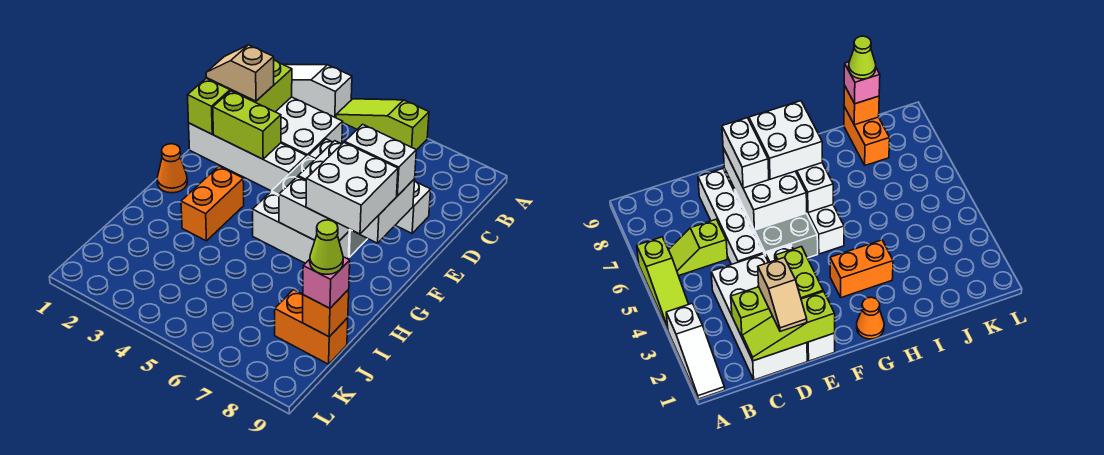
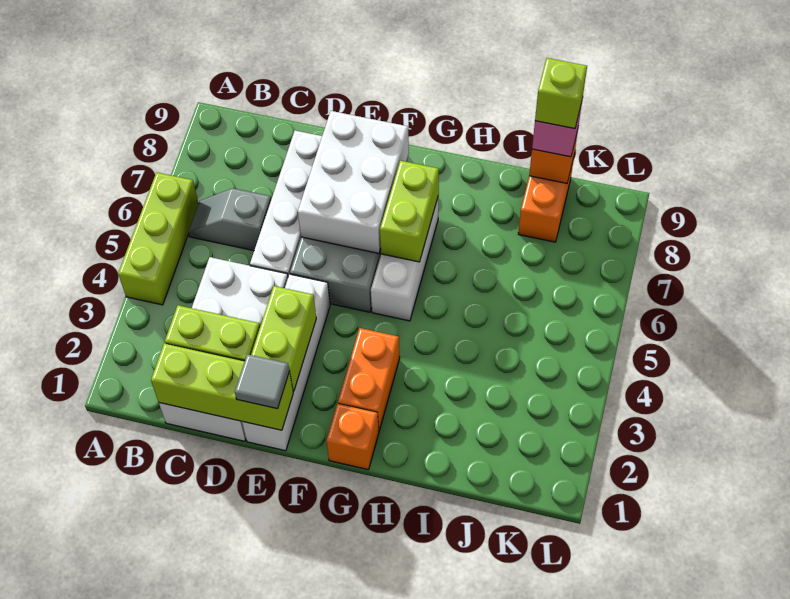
white slope A1:A3 level 1 top 3 -> none
lime slope A4:A6 level 1 top 6 -> lime brick A4:A6 level 1
lime slope B6:C6 level 1 top C -> grey slope B6:C6 level 1 top C
lime slope C1:E1 level 2 top E -> lime brick C1:E1 level 2
tan slope D1:D2 level 3 top 2 -> none
none -> grey tile E1 level 3
white brick E7:E8 level 3 -> none
white brick F7:G8 level 3 -> none
orange cone G1 level 1 -> orange brick G1 level 1
orange brick G3:H3 level 1 -> orange brick G2:G3 level 1
white brick G6:G7 level 2 -> lime brick G6:G7 level 2
lime cone J9 level 4 -> lime brick J9 level 4

